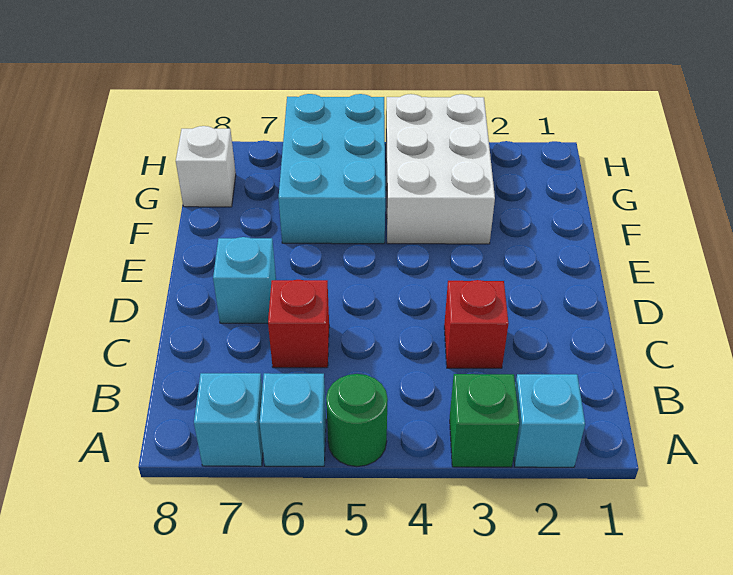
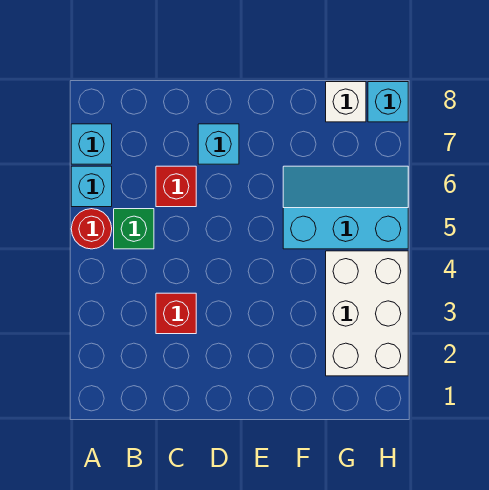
cyan brick A2 level 1 -> cyan brick H8 level 1
green brick A3 level 1 -> green brick B5 level 1
green round brick A5 level 1 -> red round brick A5 level 1
white brick F3:H4 level 1 -> white brick G2:H4 level 1
cyan brick F5:H6 level 1 -> cyan slope F5:H6 level 1 top 5

